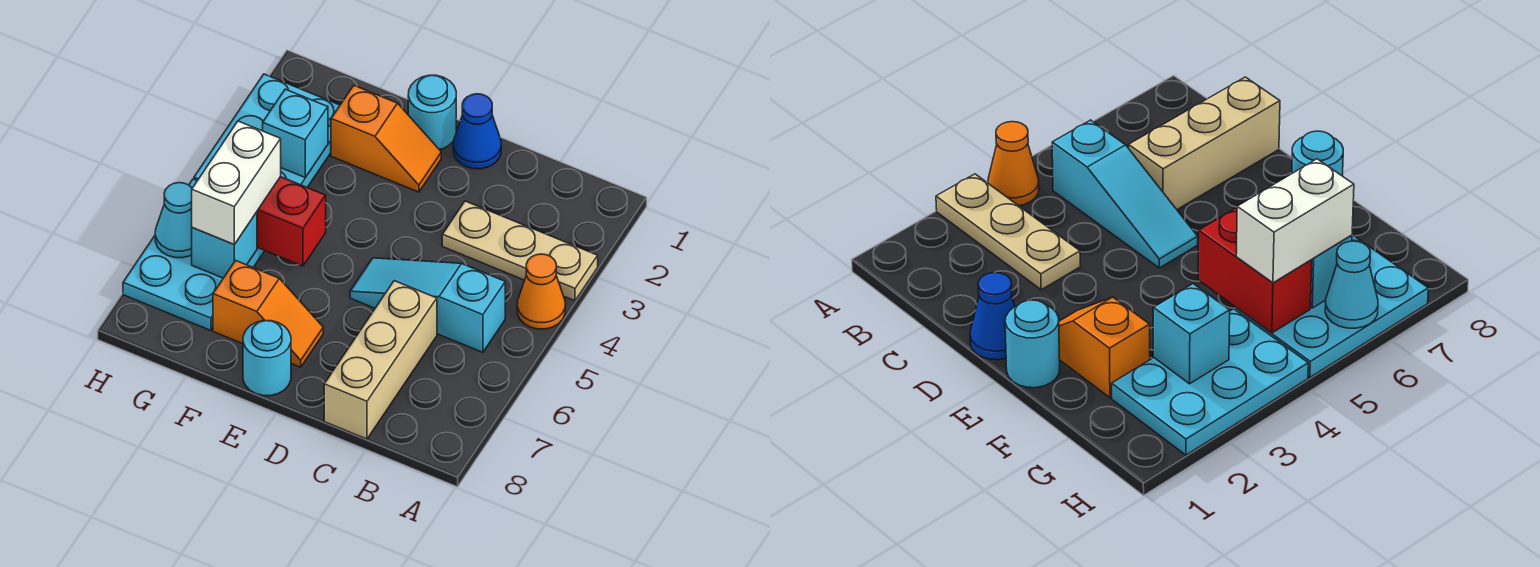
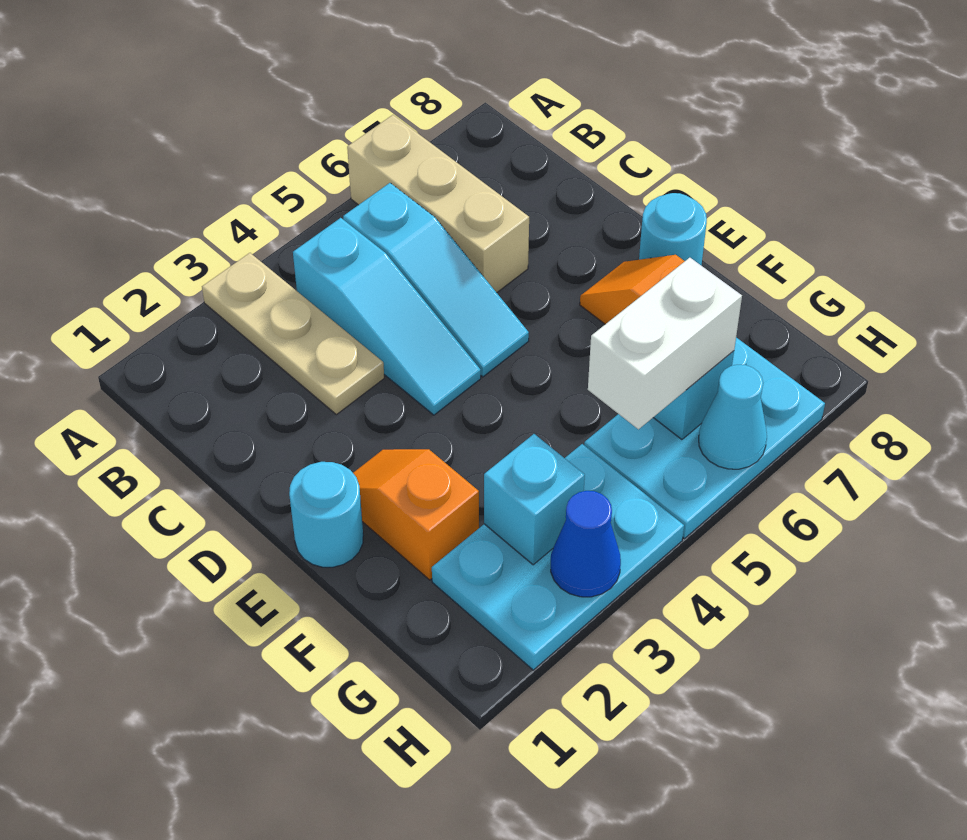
orange cone A4 level 1 -> none
none -> cyan slope B4:D4 level 1 top B
tan brick C6:C8 level 1 -> tan brick A6:C6 level 1
blue cone D1 level 1 -> blue cone H3 level 2
red brick F5:G5 level 2 -> none

